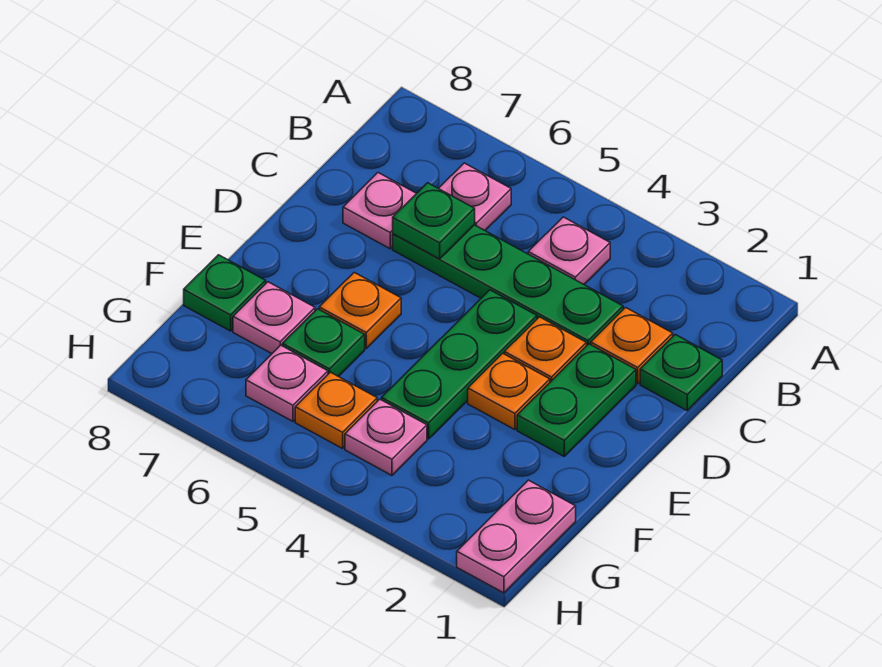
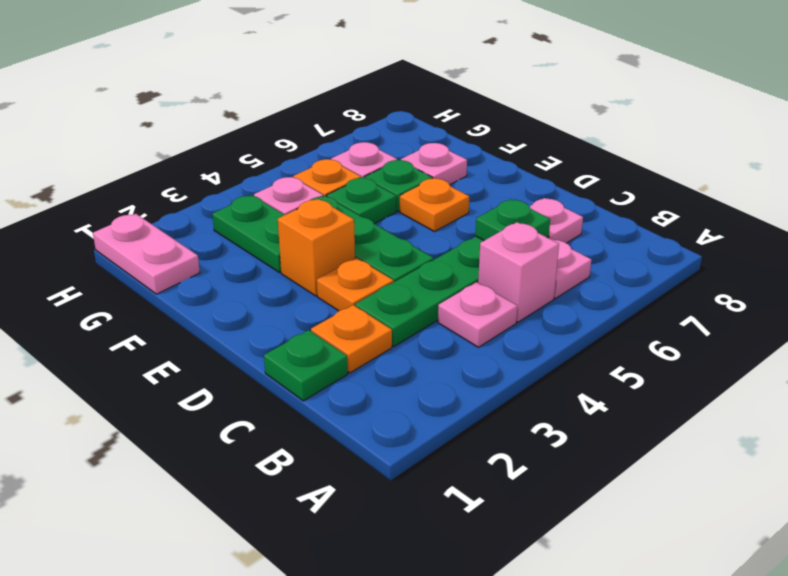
none -> pink brick B5 level 1
green plate D2:E2 level 1 -> green plate F3:G3 level 1
orange plate E3 level 1 -> orange brick E3 level 1
green plate F8 level 1 -> green plate F5 level 1

